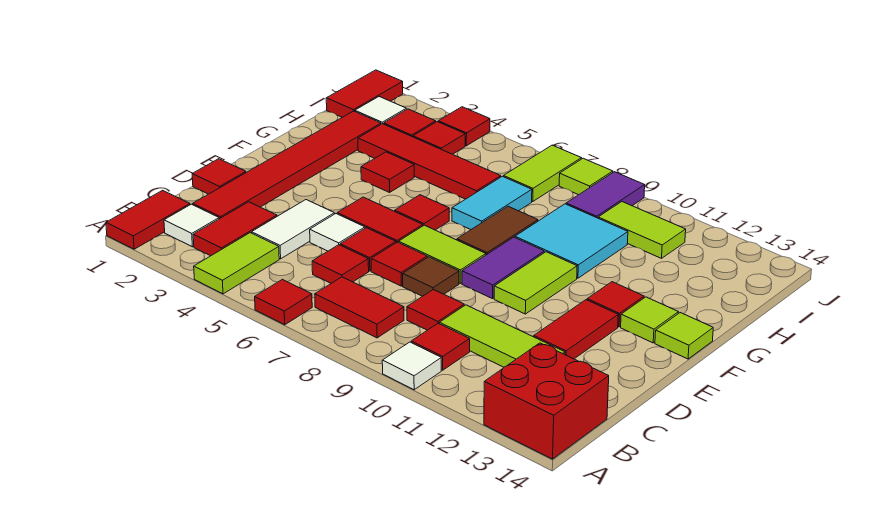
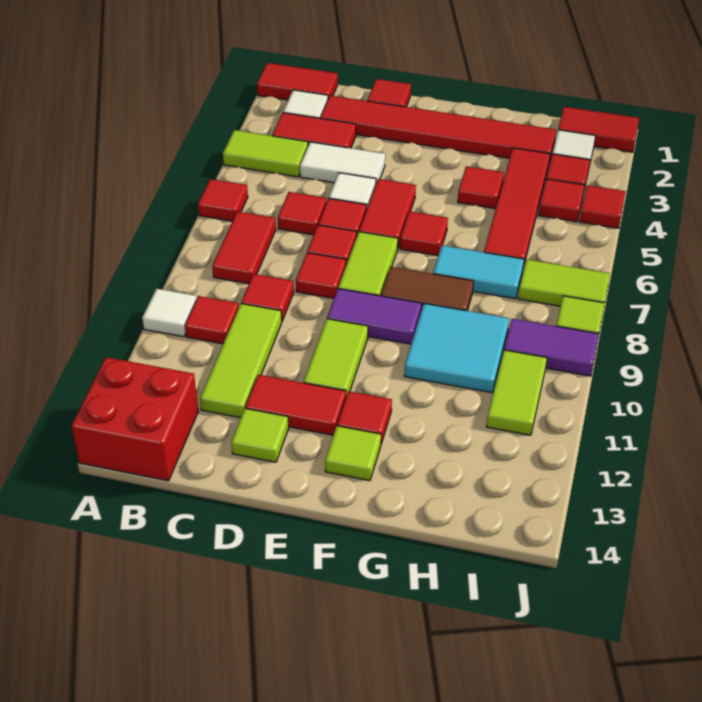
brown tile D8 level 1 -> red tile D8 level 1
lime tile E10:F10 level 1 -> lime tile E10:E11 level 1
lime tile F14 level 1 -> lime tile D13 level 1

